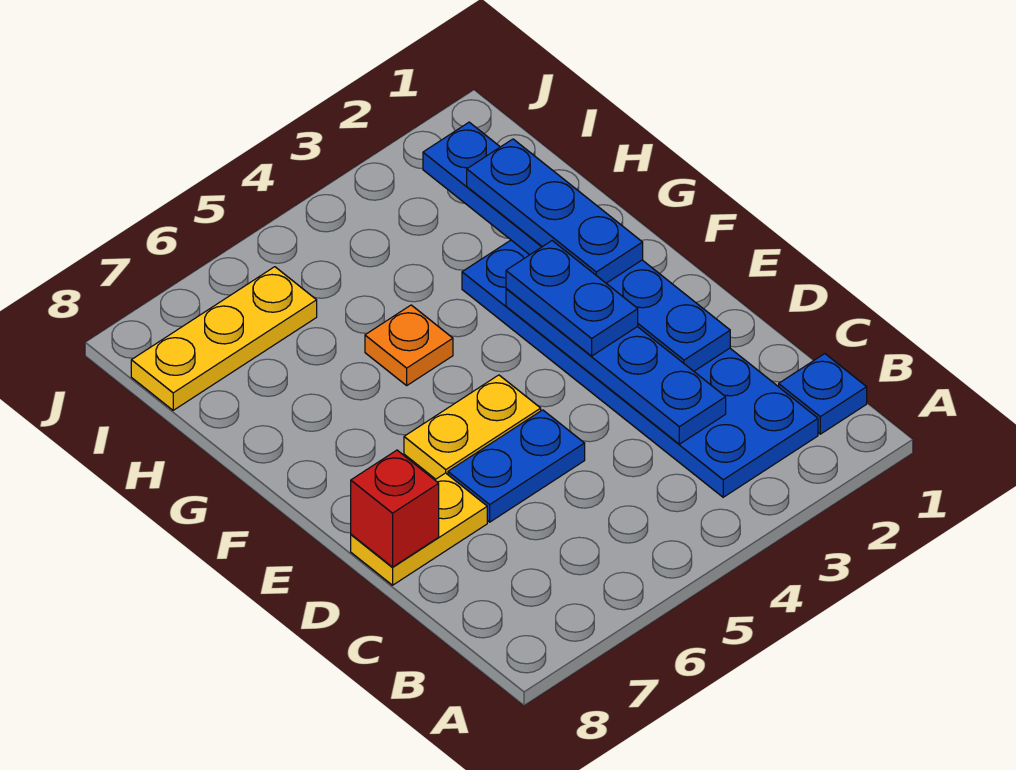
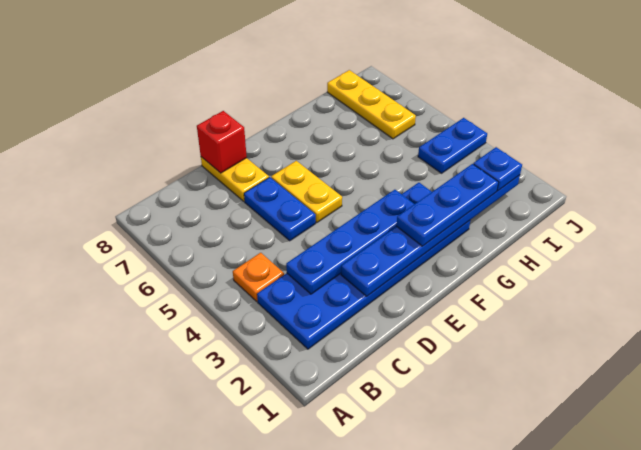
blue plate B1 level 1 -> blue plate I2 level 3
blue plate E3:F3 level 3 -> blue plate I4:J4 level 1
orange plate G5 level 1 -> orange plate B4 level 1

